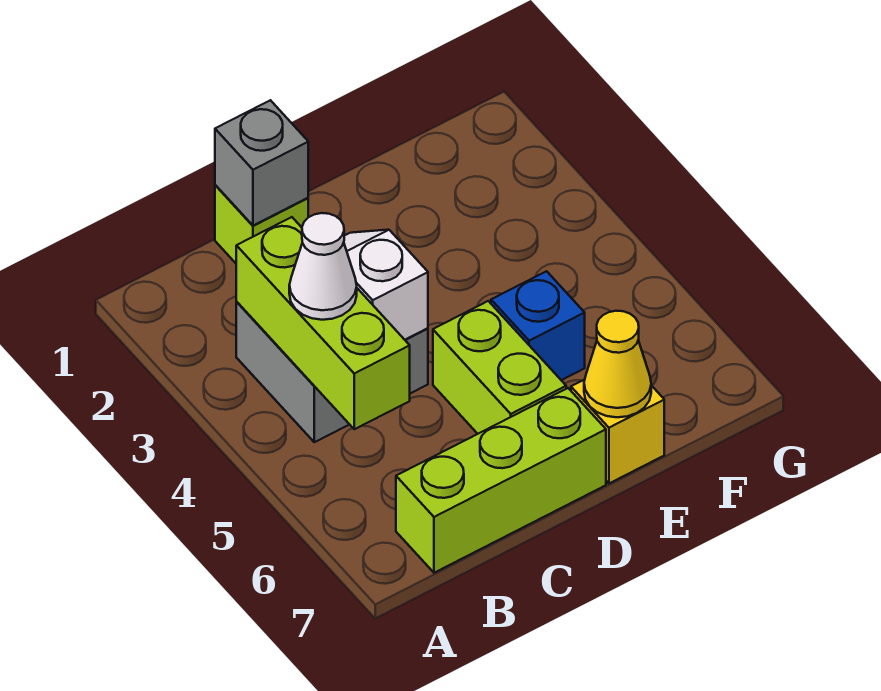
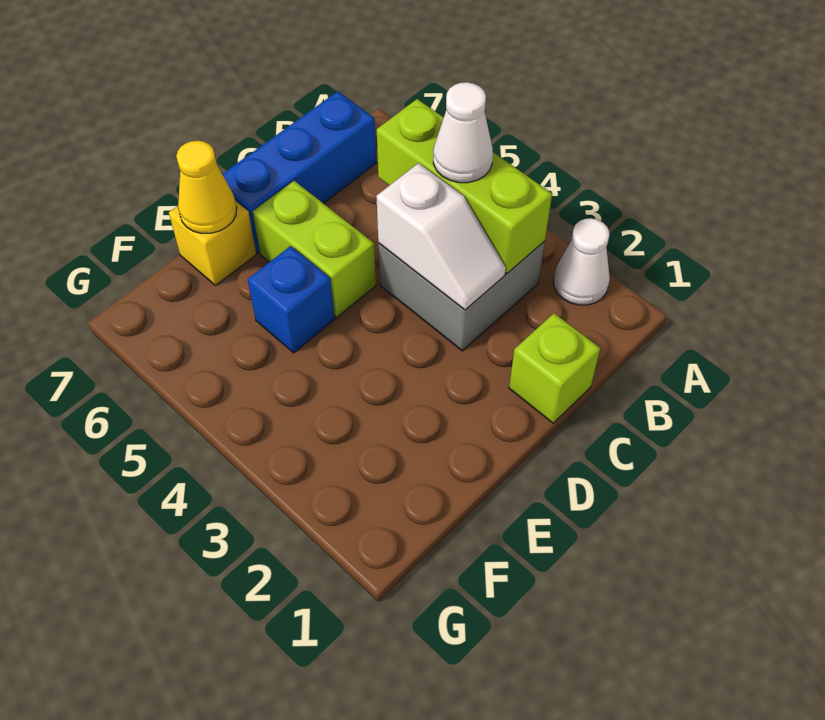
none -> white cone A2 level 1
lime brick B7:D7 level 1 -> blue brick B7:D7 level 1
grey brick C1 level 2 -> none

